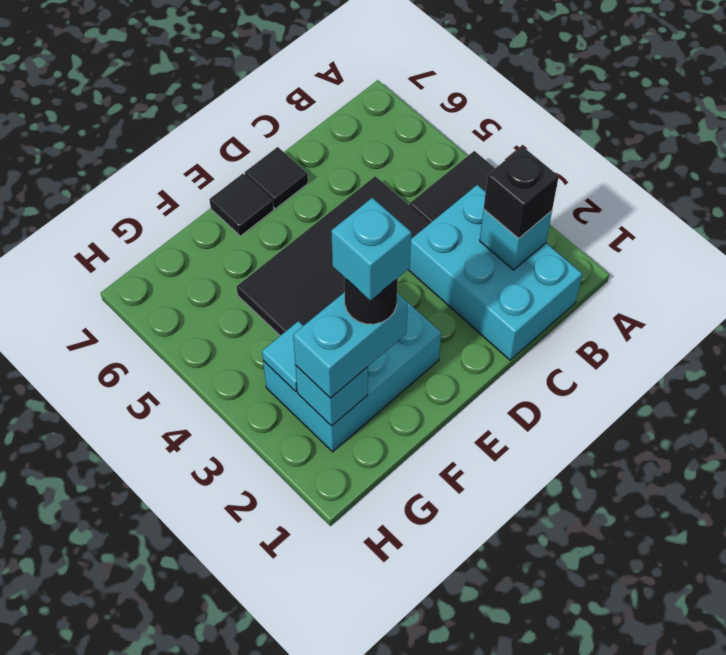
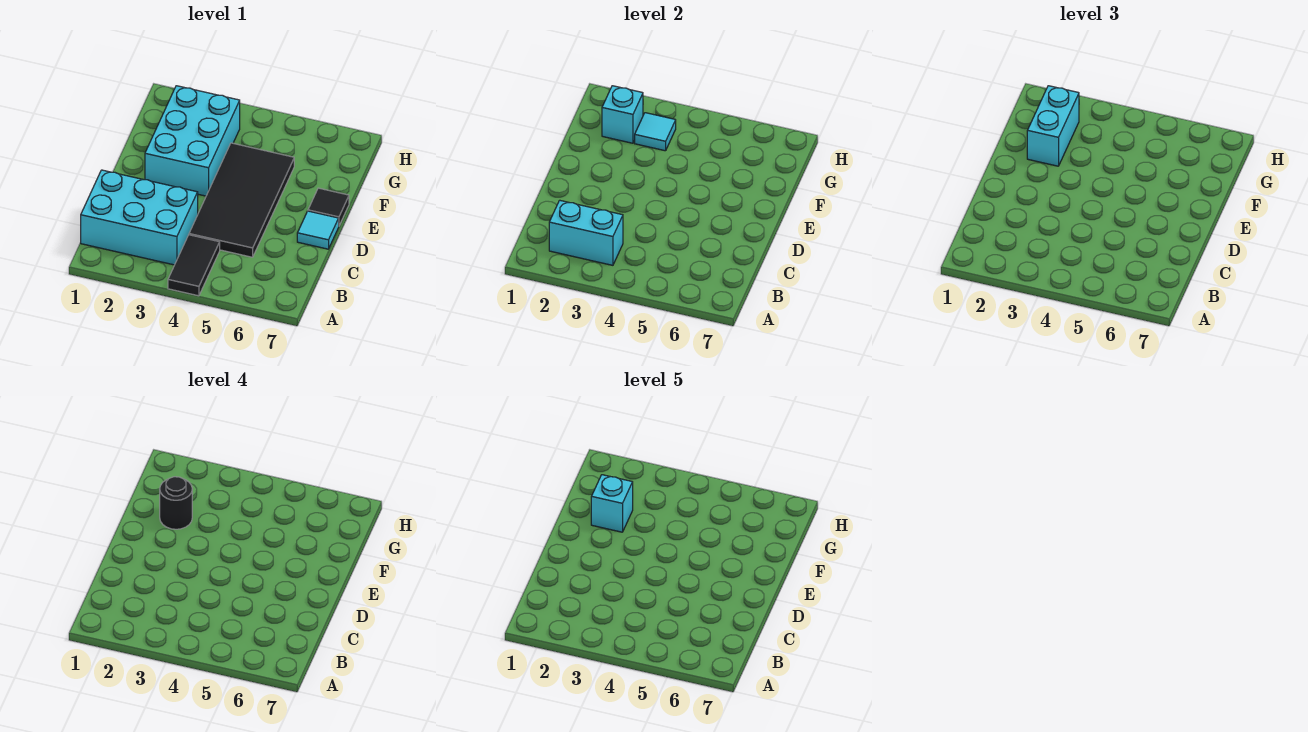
cyan brick B2 level 2 -> cyan brick B2:B3 level 2
black brick B2 level 3 -> none
black tile D7 level 1 -> cyan tile D7 level 1

